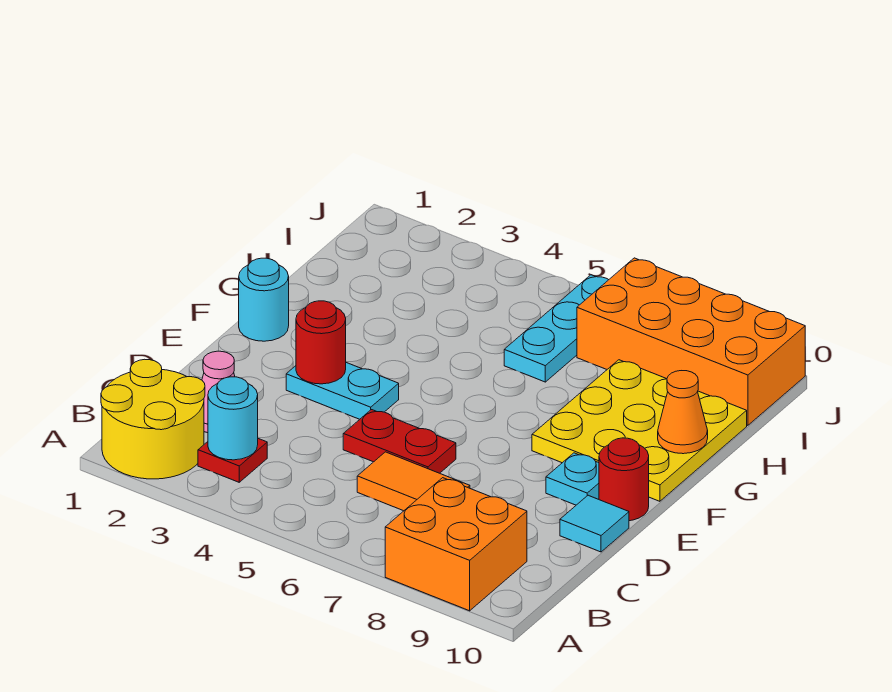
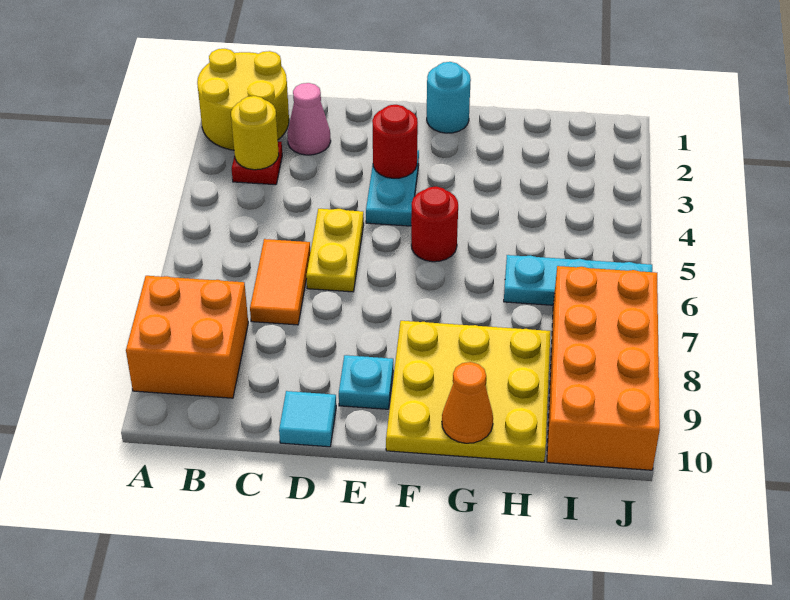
cyan round brick B3 level 2 -> yellow round brick B3 level 2
red plate D5:D6 level 1 -> yellow plate D5:D6 level 1
red round brick E10 level 1 -> red round brick F5 level 1

